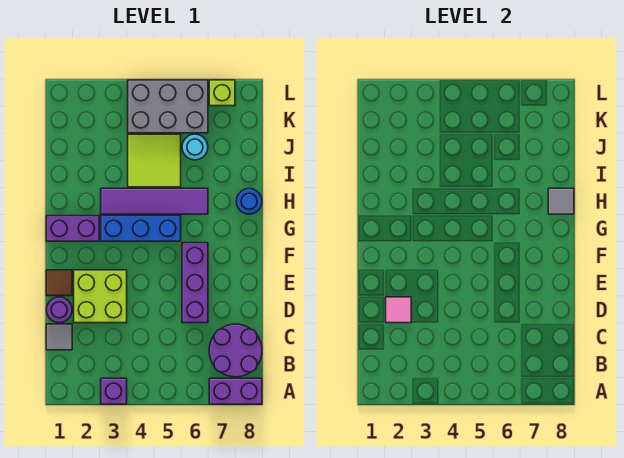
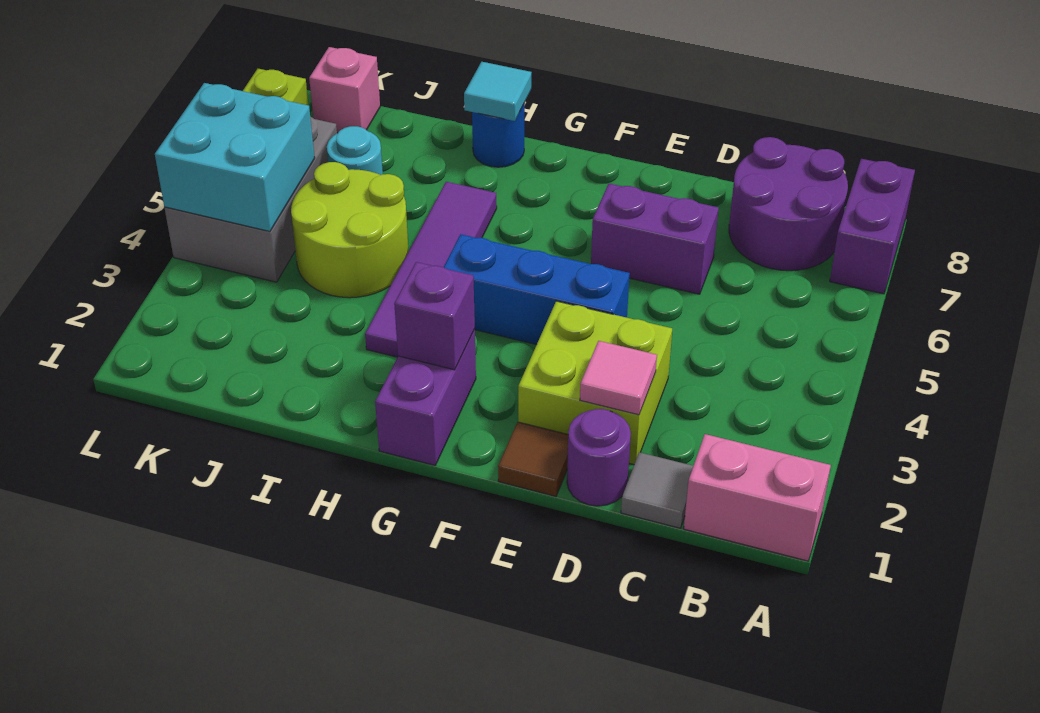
none -> pink brick A1:B1 level 1
purple brick A3 level 1 -> purple brick G2 level 2
purple brick D6:F6 level 1 -> purple brick D6:E6 level 1
blue brick G3:G5 level 1 -> blue brick E4:G4 level 1
grey tile H8 level 2 -> cyan tile H8 level 2
lime tile I4:J5 level 1 -> lime round brick I4:J5 level 1
none -> cyan brick K4:L5 level 2
none -> pink brick K8 level 1

